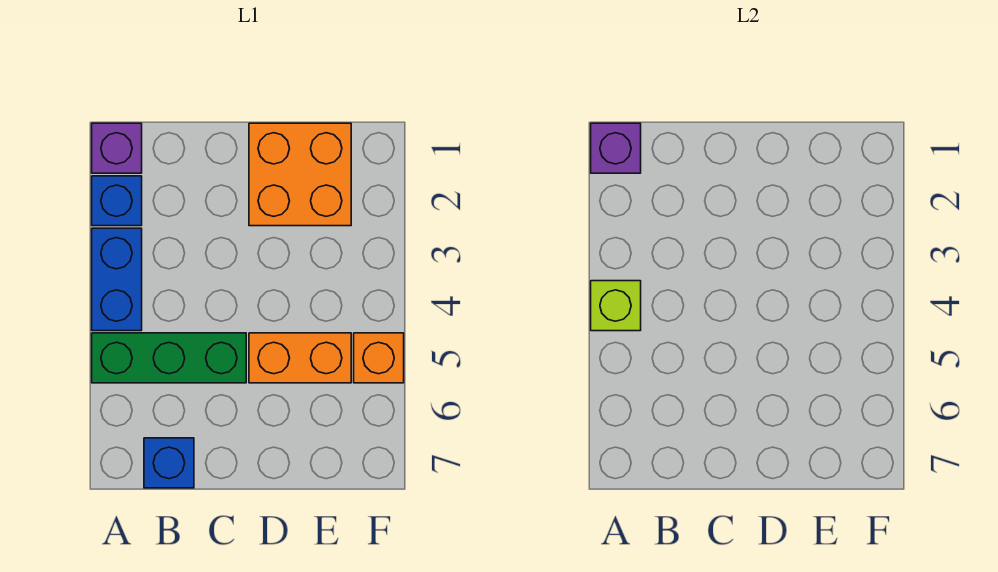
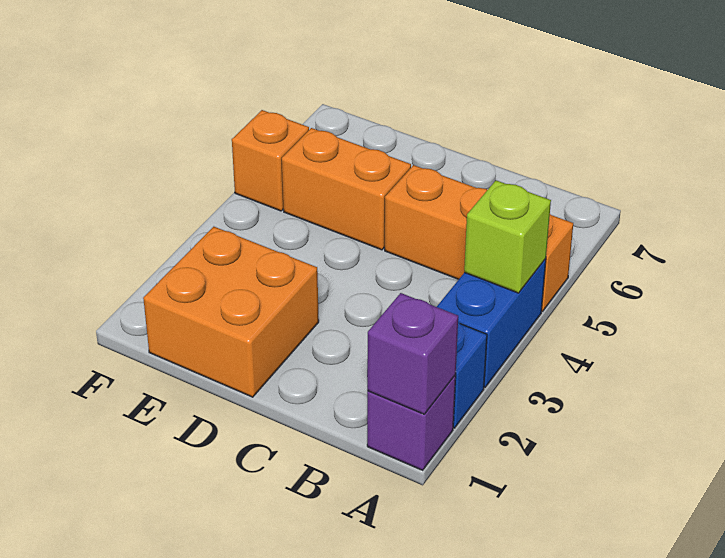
green brick A5:C5 level 1 -> orange brick A5:C5 level 1
blue brick B7 level 1 -> none

